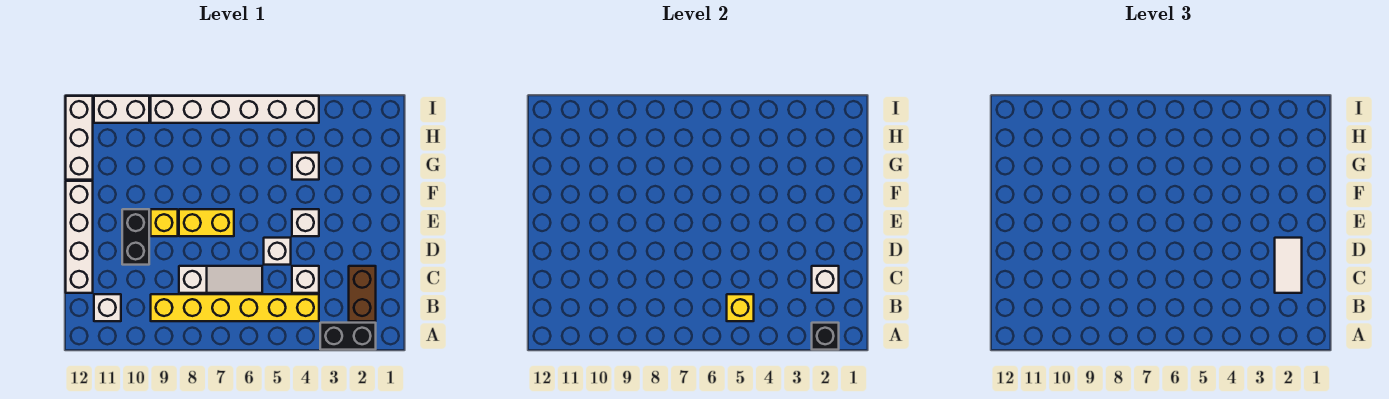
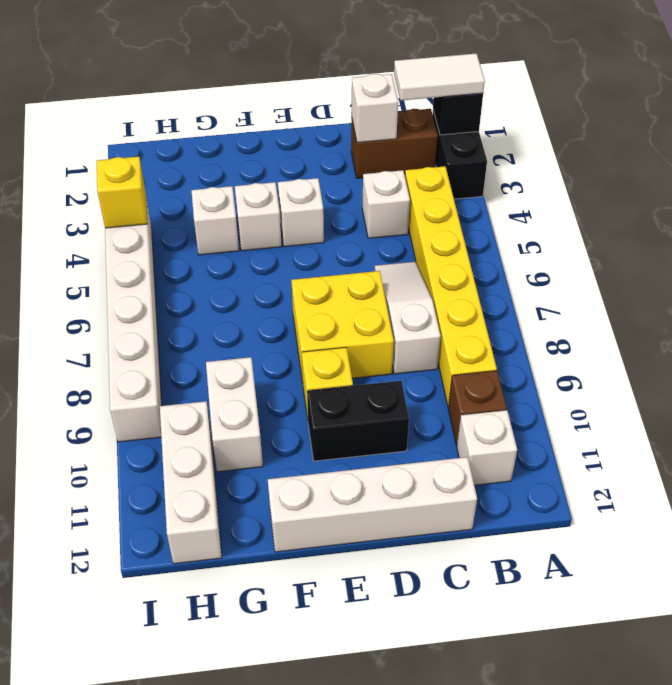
yellow brick B5 level 2 -> yellow brick I4 level 2
none -> brown brick B10 level 1
white tile C2:D2 level 3 -> white tile A2:B2 level 3
white brick D5 level 1 -> white brick F4 level 1
yellow brick E7:E8 level 1 -> yellow brick D7:E8 level 1
white brick G12:I12 level 1 -> white brick H10:H12 level 1
white brick I10:I11 level 1 -> white brick G9:G10 level 1

